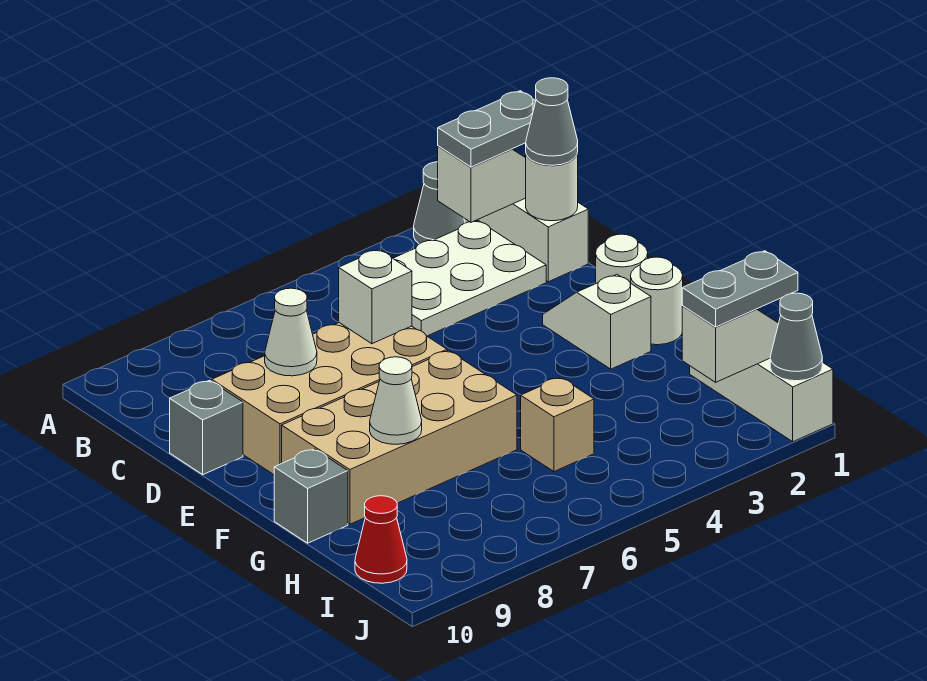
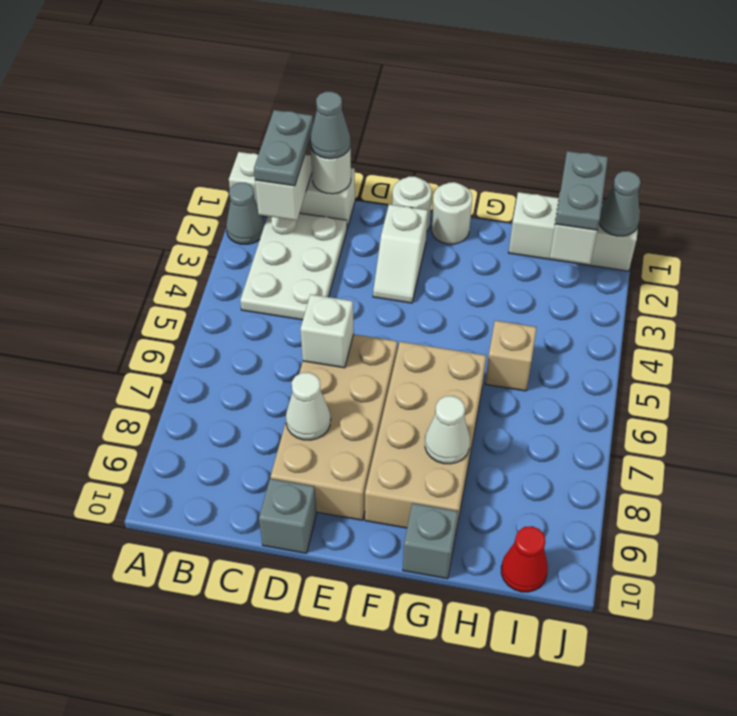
white slope E2:F2 level 1 top F -> white slope E2:E3 level 1 top 2

